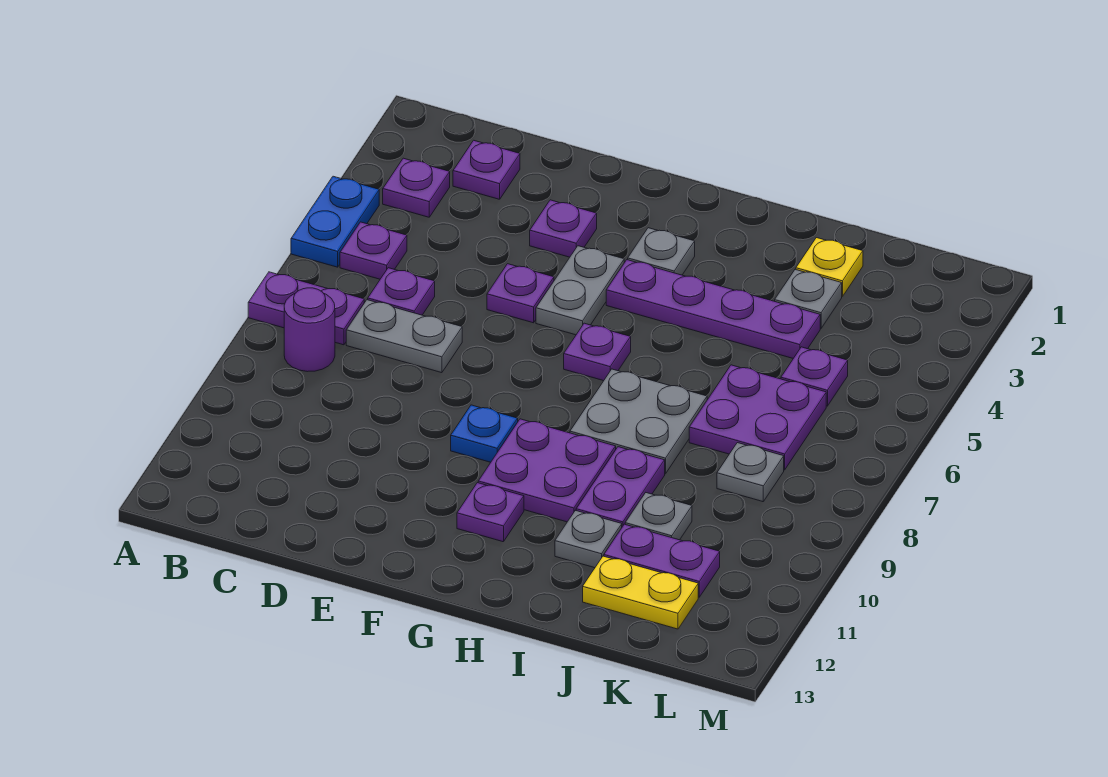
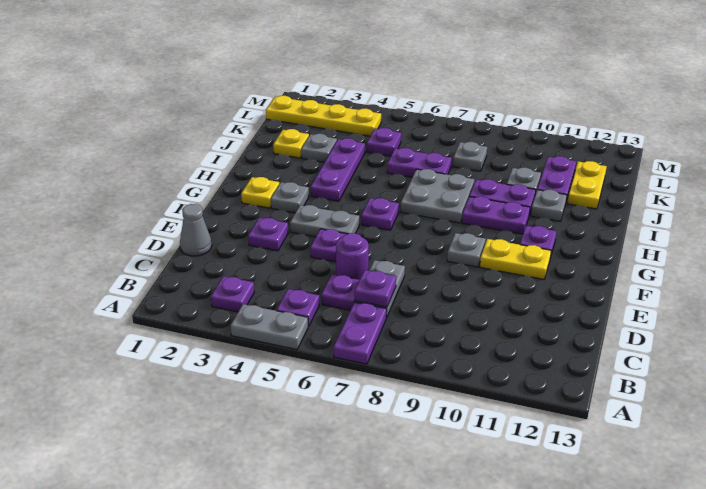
blue plate A4:A5 level 1 -> grey plate A4:A5 level 1
purple round brick B8 level 1 -> purple round brick D6 level 1
purple plate C2 level 1 -> purple plate C7 level 2
none -> grey cone D1 level 1
blue plate F9 level 1 -> grey plate F9 level 1
none -> yellow plate F10:F11 level 1
none -> yellow plate G2 level 1
purple plate G4:J4 level 1 -> purple plate H4:J4 level 1
purple plate G9:H10 level 1 -> purple plate H9:H10 level 1
purple plate J6:K7 level 1 -> purple plate J6:J7 level 1
none -> yellow plate L1:L4 level 1

